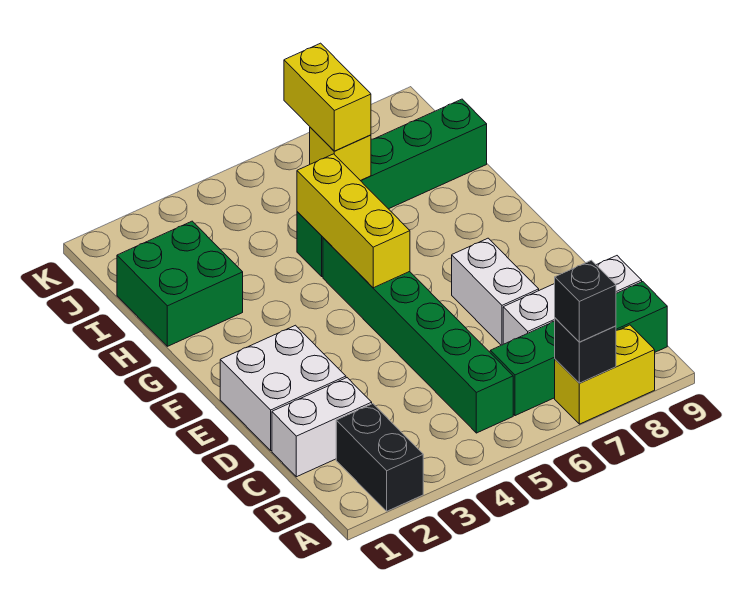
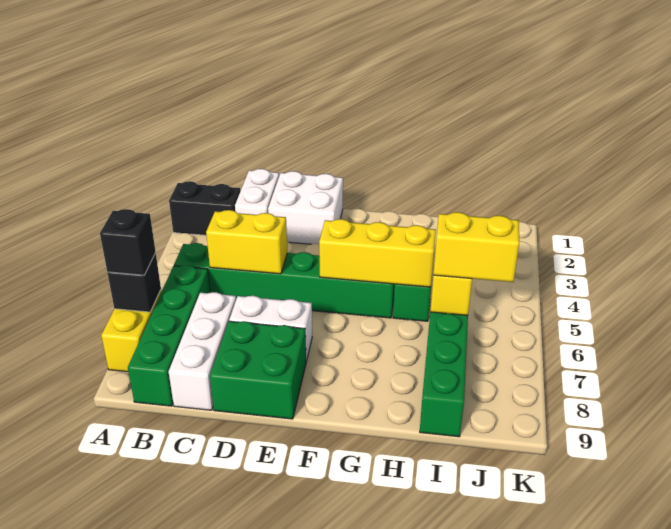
none -> yellow brick C5:D5 level 2
green brick H1:I2 level 1 -> green brick D8:E9 level 1

